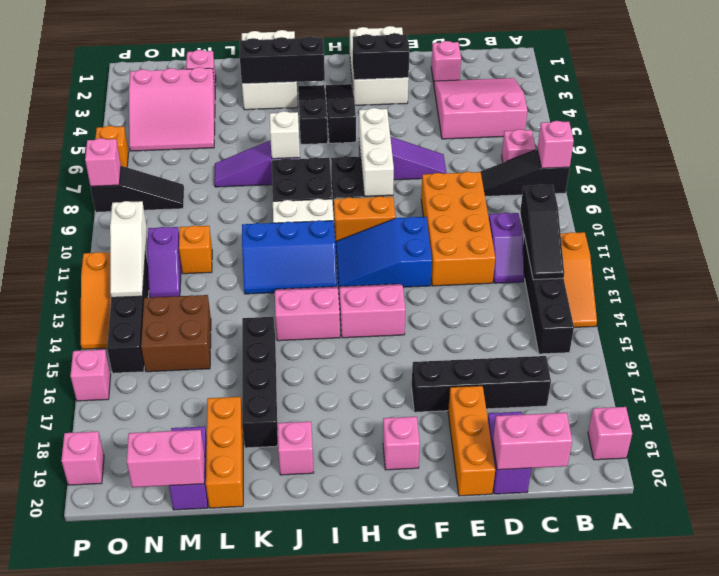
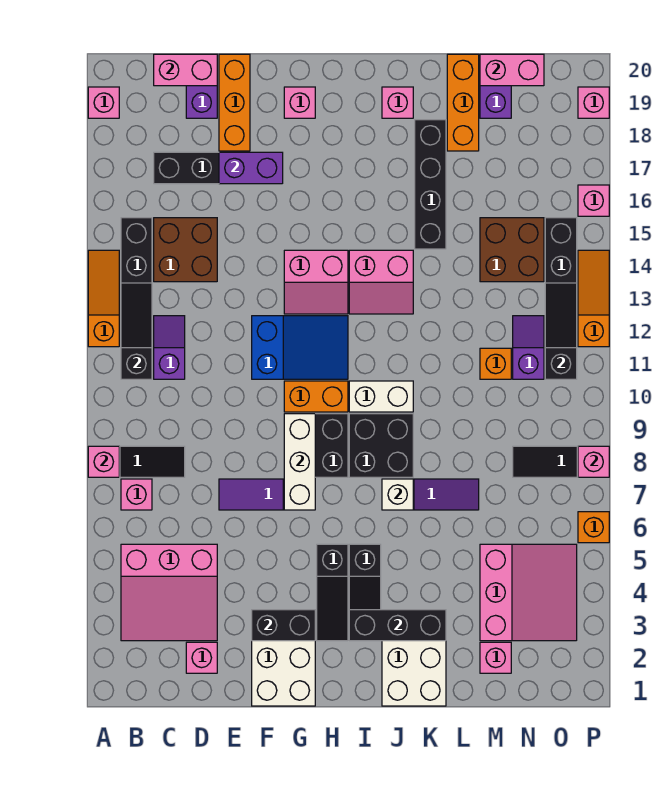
none -> brown brick C14:D15 level 1
orange brick D9:E12 level 1 -> none
none -> purple brick E17:F17 level 2
blue slope I11:K12 level 1 top 11 -> none
pink slope M3:O5 level 1 top 3 -> pink slope M3:O5 level 1 top M
white slope O11:O13 level 2 top 11 -> black slope O11:O13 level 2 top 11

